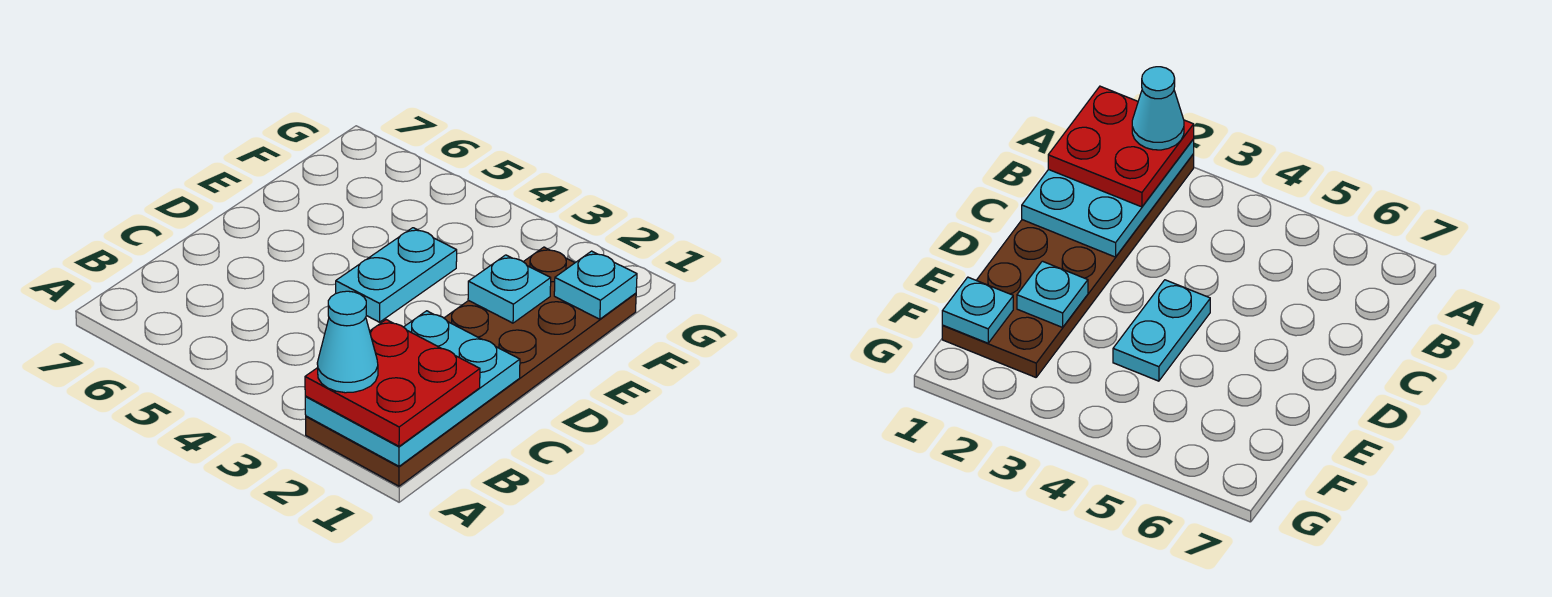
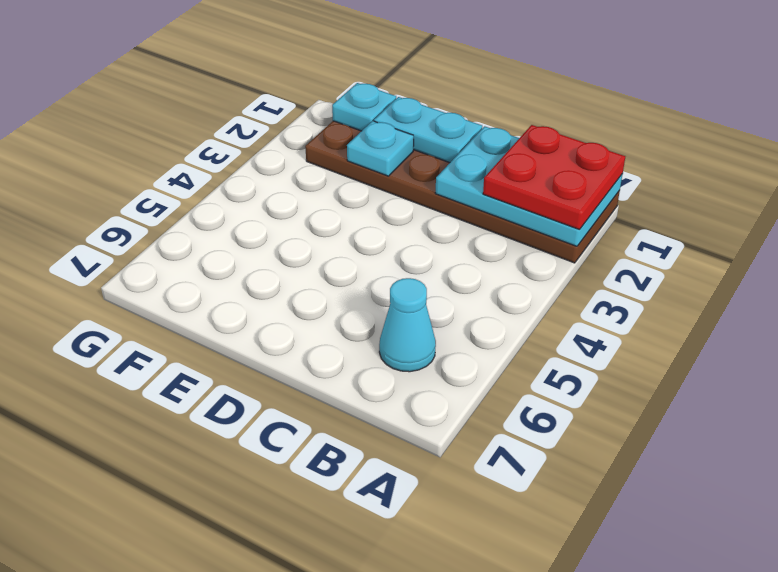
cyan cone A2 level 4 -> cyan cone B6 level 1
cyan plate D4:E4 level 1 -> cyan plate D1:E1 level 2

